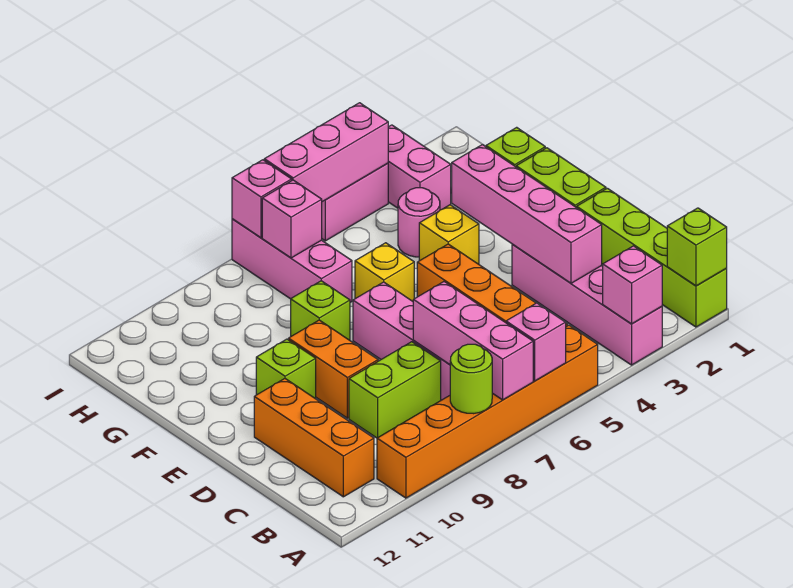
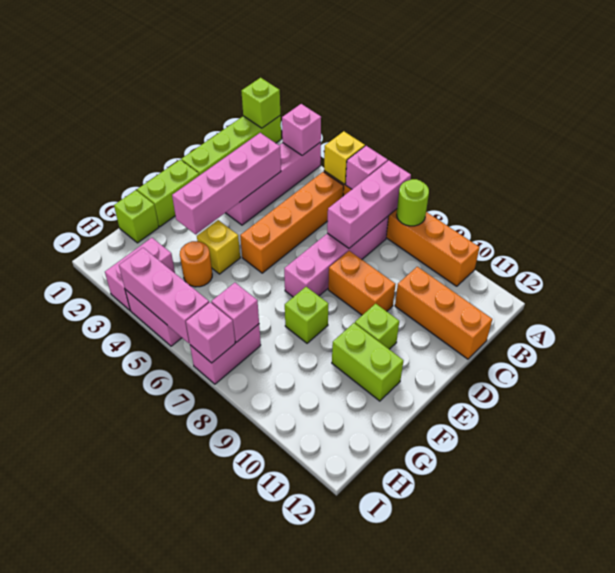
orange brick B11:D11 level 1 -> orange brick C10:C12 level 1
lime brick C8:C9 level 1 -> lime brick F10:F11 level 1
orange brick D9:E9 level 1 -> orange brick D8:D9 level 1
yellow brick F6 level 1 -> yellow brick A5 level 2
pink round brick G4 level 1 -> orange round brick G4 level 1
pink brick G7:I7 level 1 -> pink brick H7:I7 level 1

